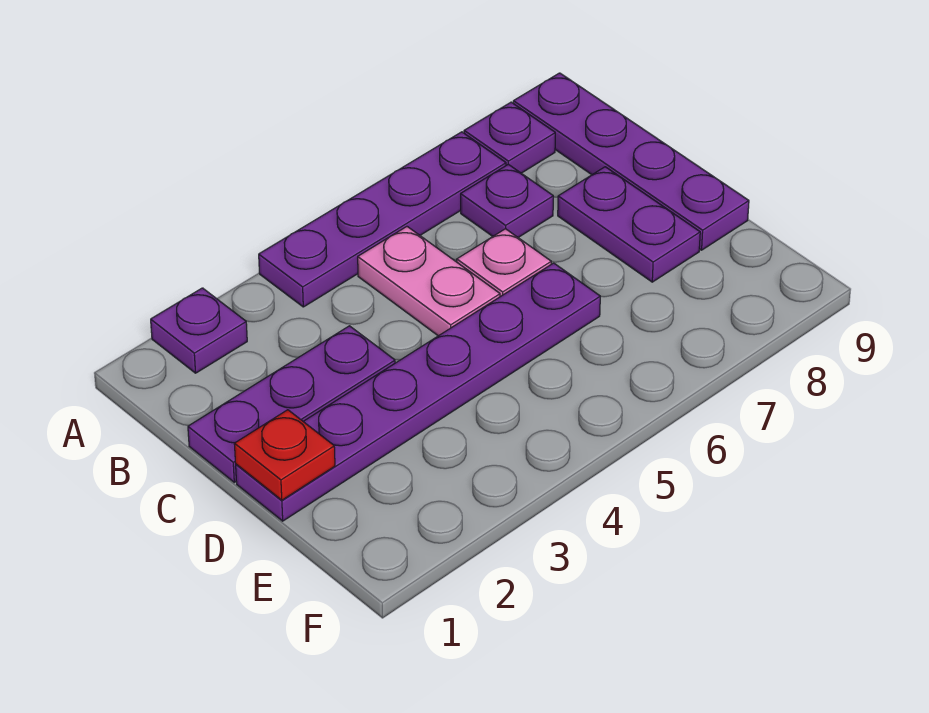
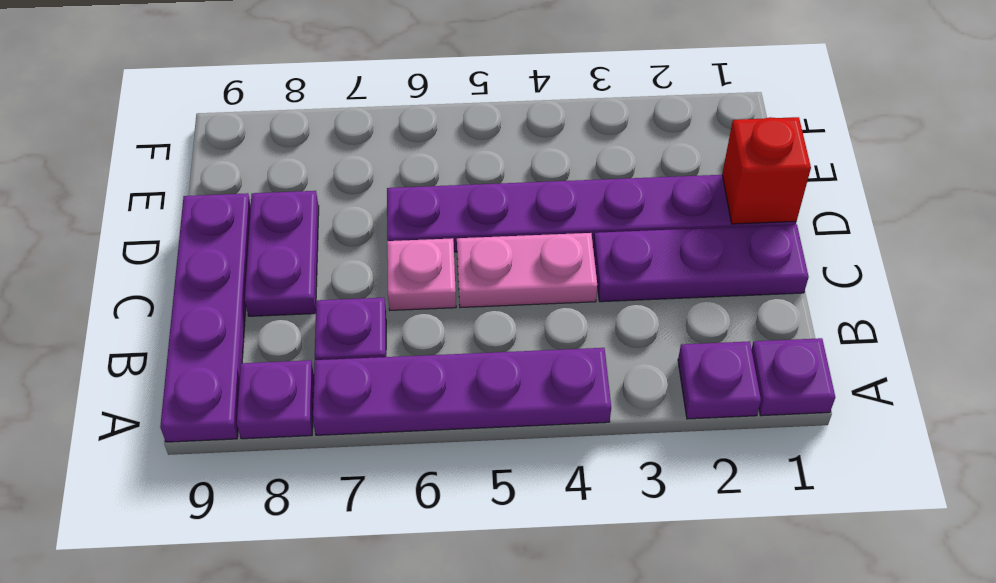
none -> purple plate A1 level 1
pink plate B5:C5 level 1 -> pink plate C4:C5 level 1
red plate D1 level 2 -> red brick D1 level 2

